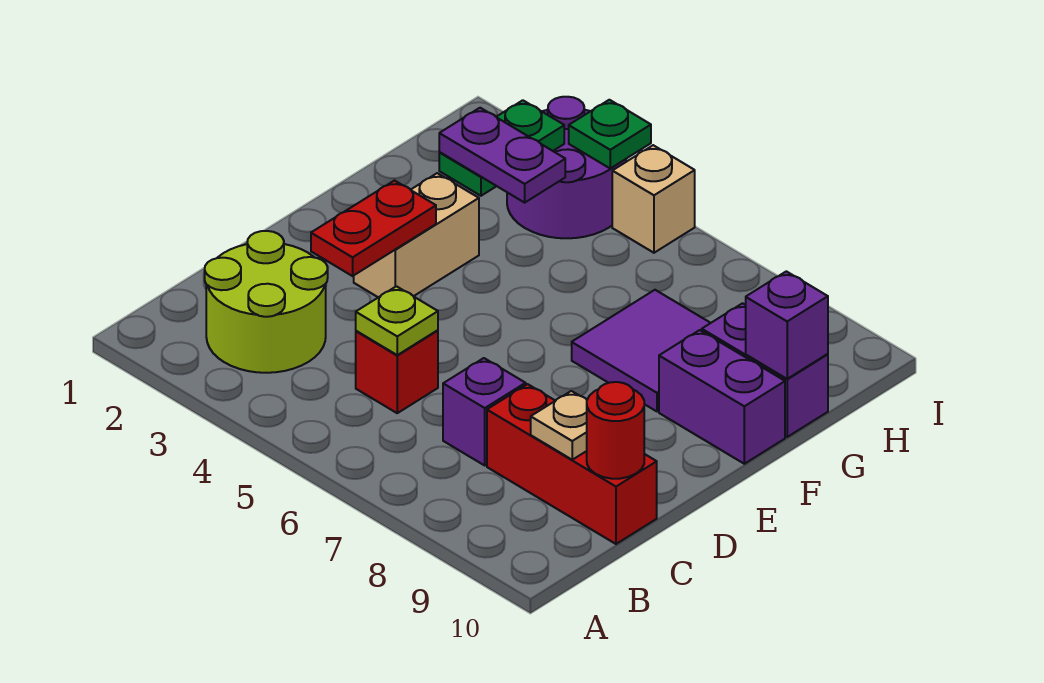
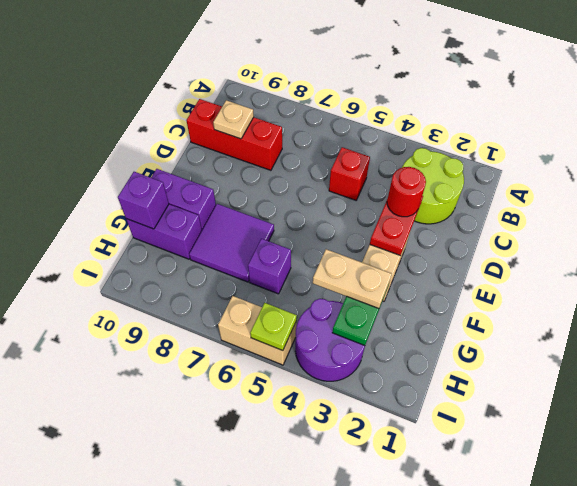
lime plate C5 level 2 -> lime plate I5 level 2
purple brick C7 level 1 -> purple brick G6 level 1
red round brick C10 level 2 -> red round brick D3 level 3
purple plate G3:G4 level 3 -> tan plate G3:G4 level 3
green plate I4 level 2 -> none
tan brick I5 level 1 -> tan brick I5:I6 level 1

